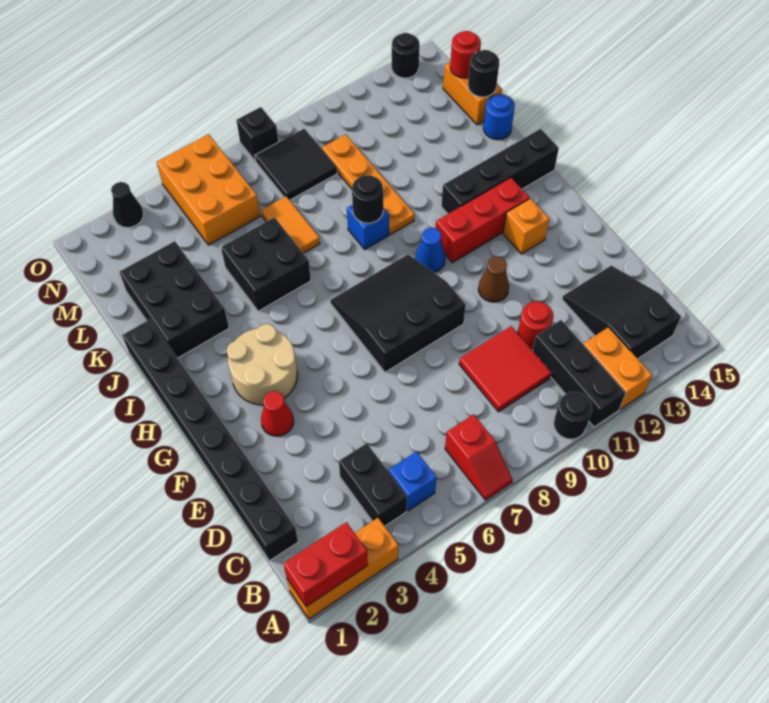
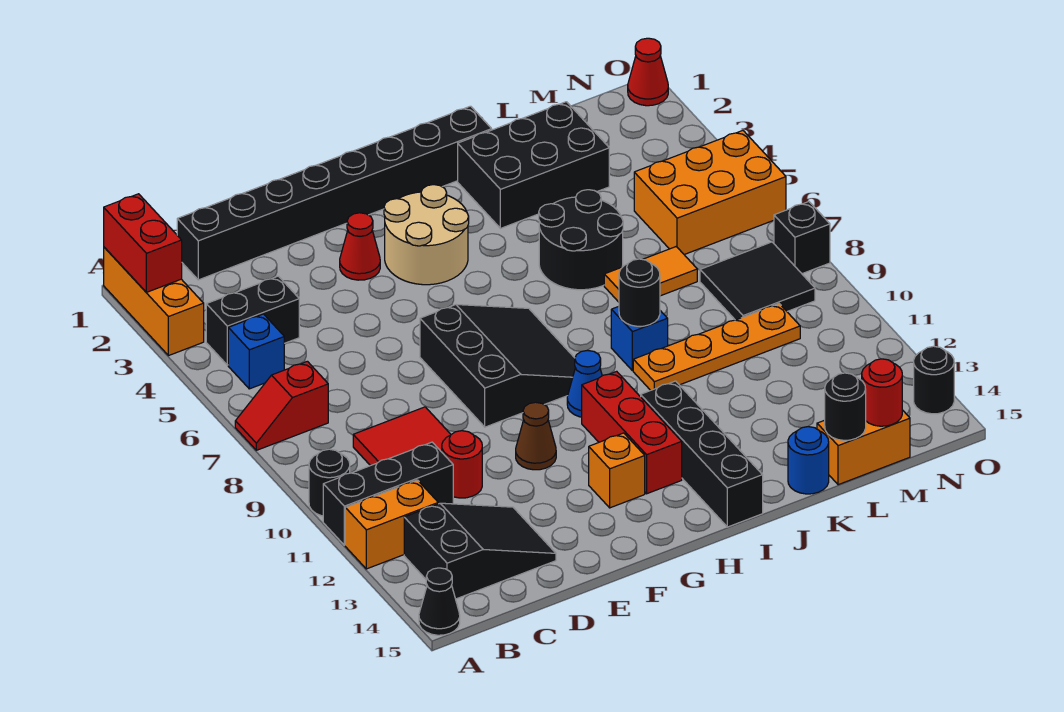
black brick J5:K6 level 1 -> black round brick J5:K6 level 1
none -> red cone O1 level 1
black cone O3 level 1 -> black cone A15 level 1

